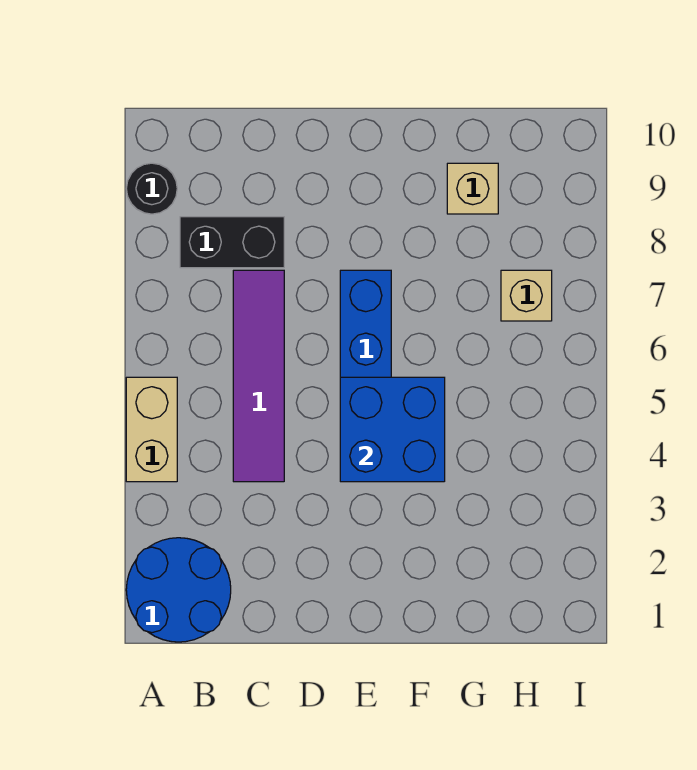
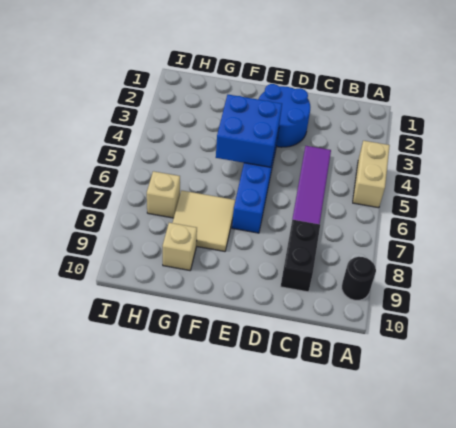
blue round brick A1:B2 level 1 -> blue round brick D2:E3 level 1
black brick B8:C8 level 1 -> black brick C8:C9 level 1
none -> tan tile F7:G8 level 1

